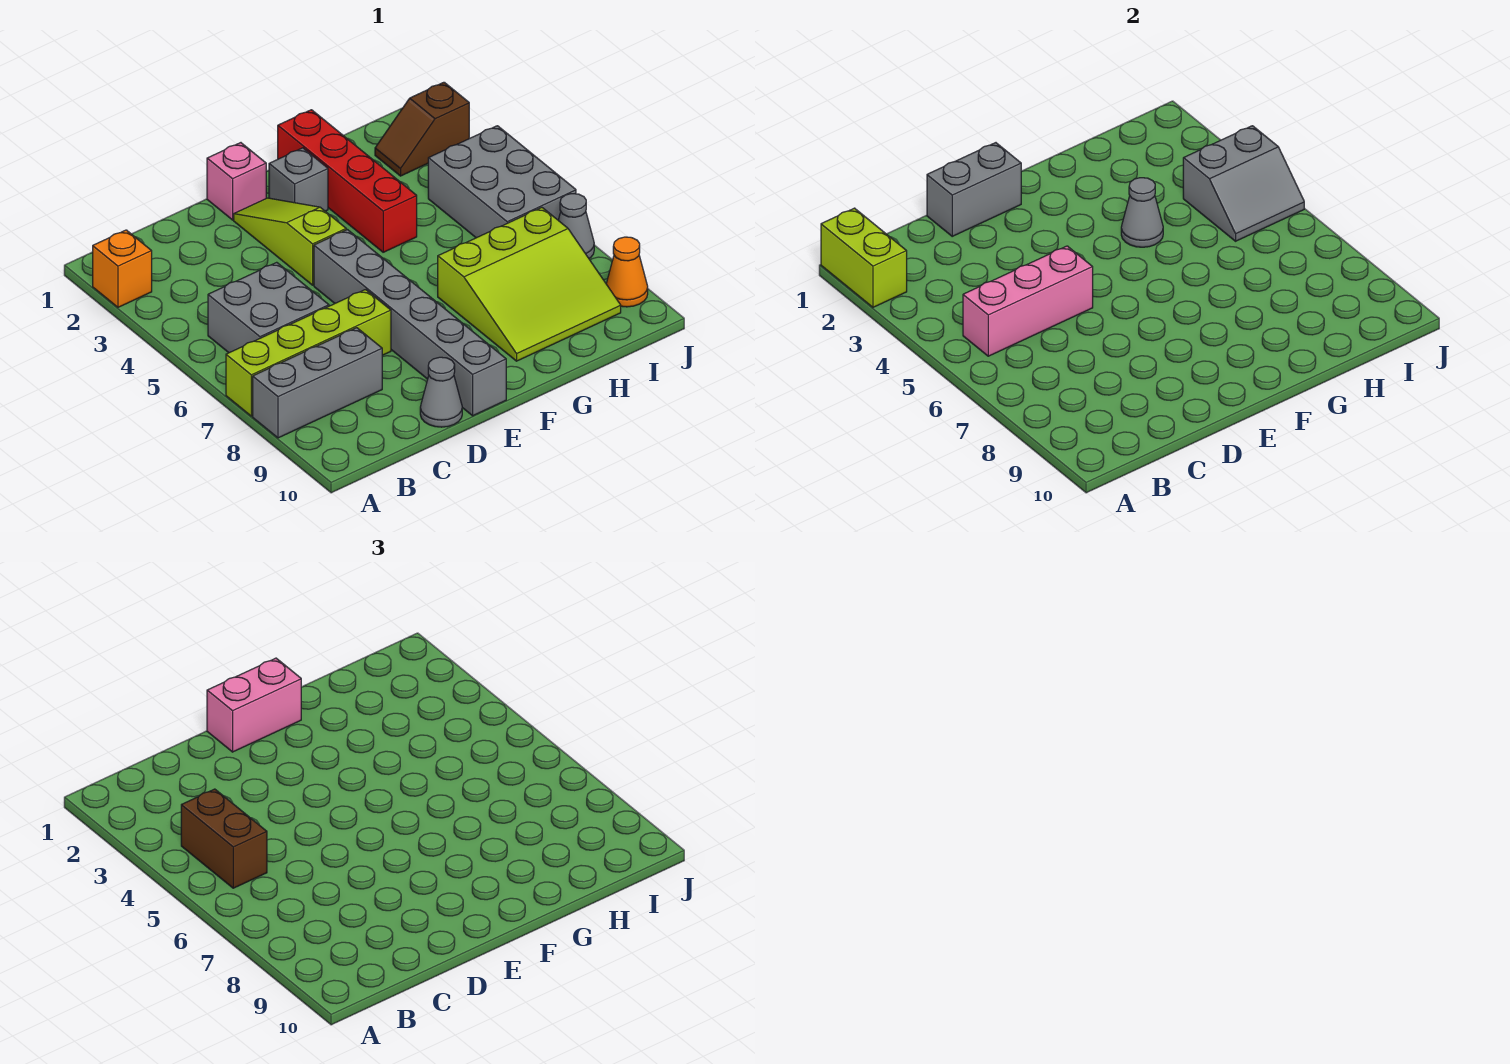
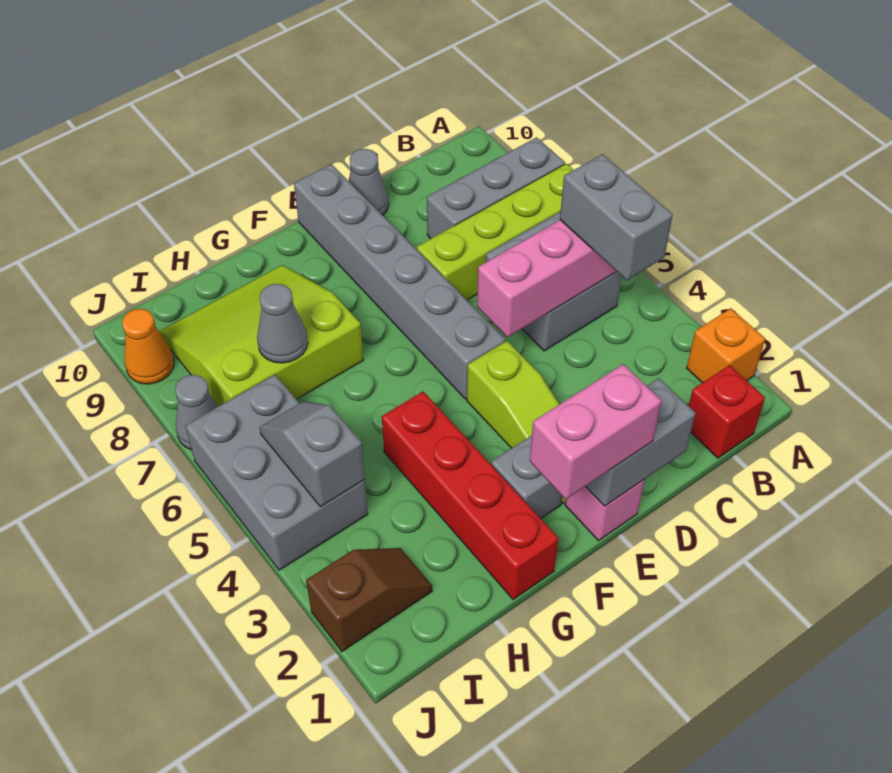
lime brick A1:A2 level 2 -> none
none -> red brick B1 level 1
brown brick B4:B5 level 3 -> grey brick B4:B5 level 3
grey cone G4 level 2 -> grey cone H7 level 2
grey slope I4:J5 level 2 top 4 -> grey slope I4:I5 level 2 top 4

